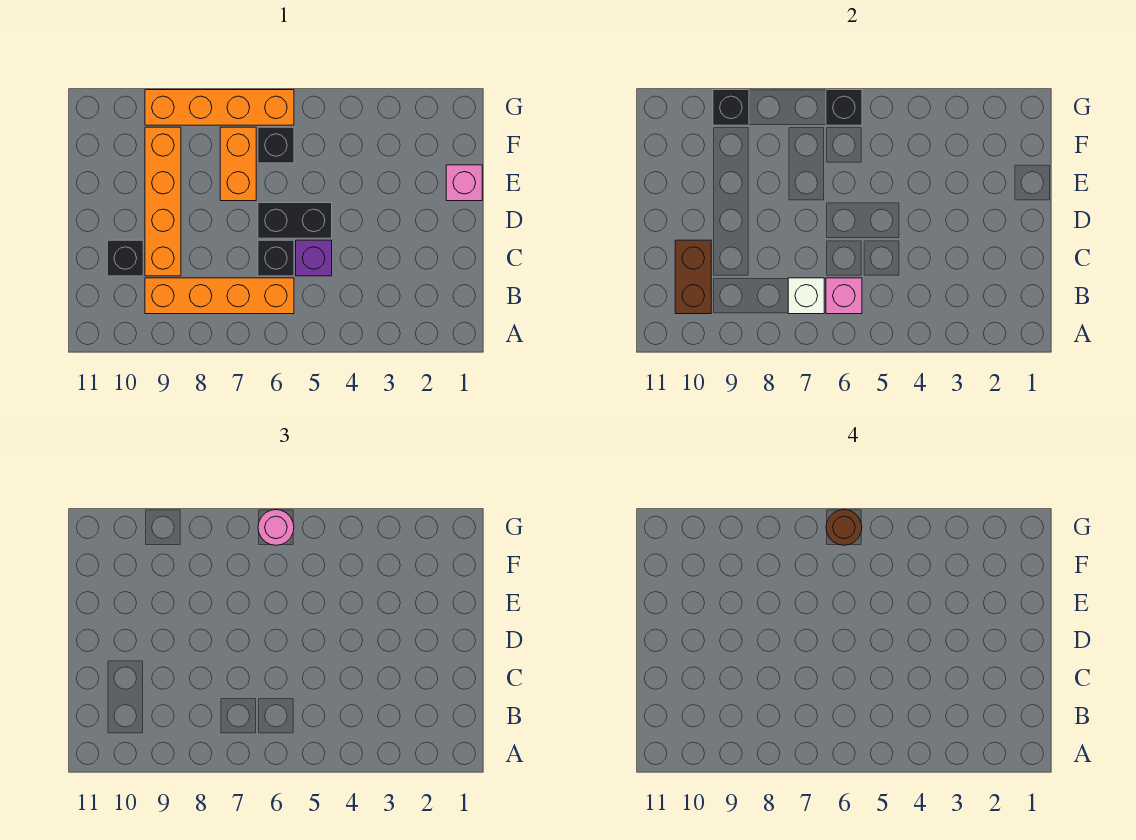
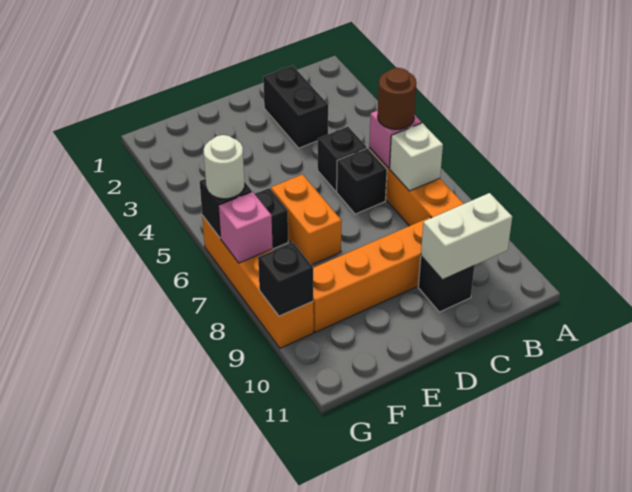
brown brick B10:C10 level 2 -> white brick B10:C10 level 2
purple brick C5 level 1 -> black brick C5 level 1
black brick D5:D6 level 1 -> black brick C2:C3 level 1
pink brick E1 level 1 -> pink brick G7 level 2
orange brick E7:F7 level 1 -> orange brick E6:E7 level 1
pink round brick G6 level 3 -> white round brick G6 level 3
brown round brick G6 level 4 -> brown round brick B6 level 3

